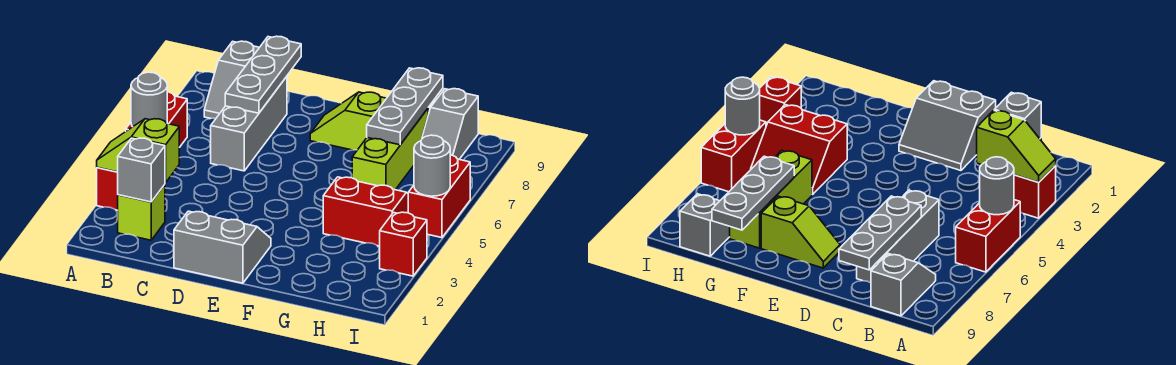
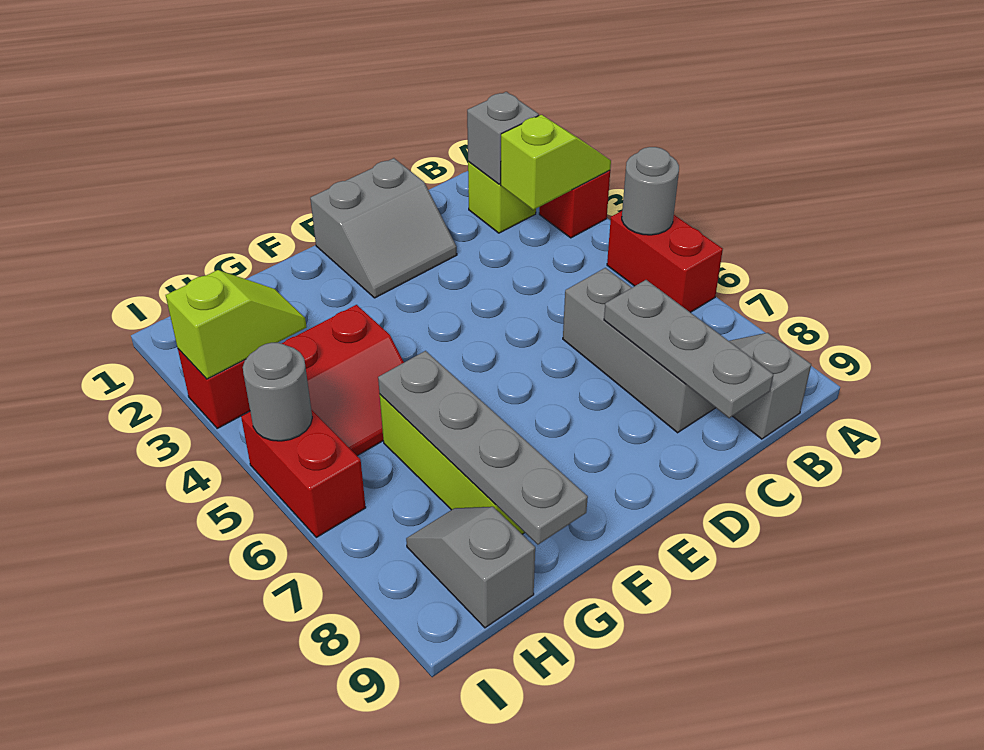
lime slope E8:F8 level 1 top F -> lime slope H3:I3 level 2 top I
grey plate G7:G9 level 2 -> grey plate G6:G9 level 2

